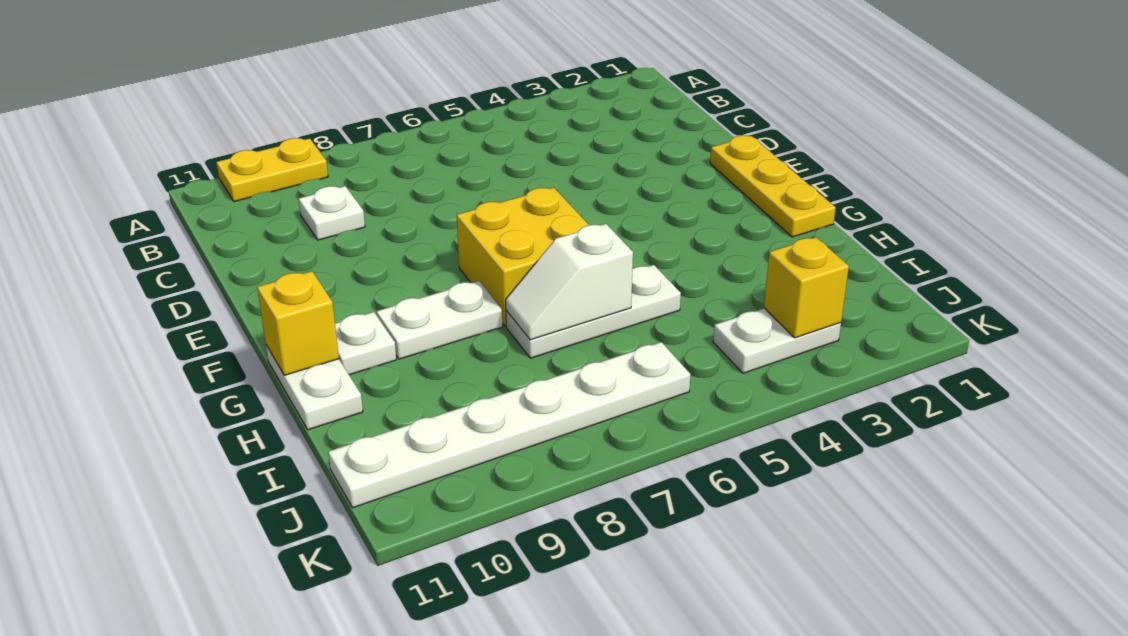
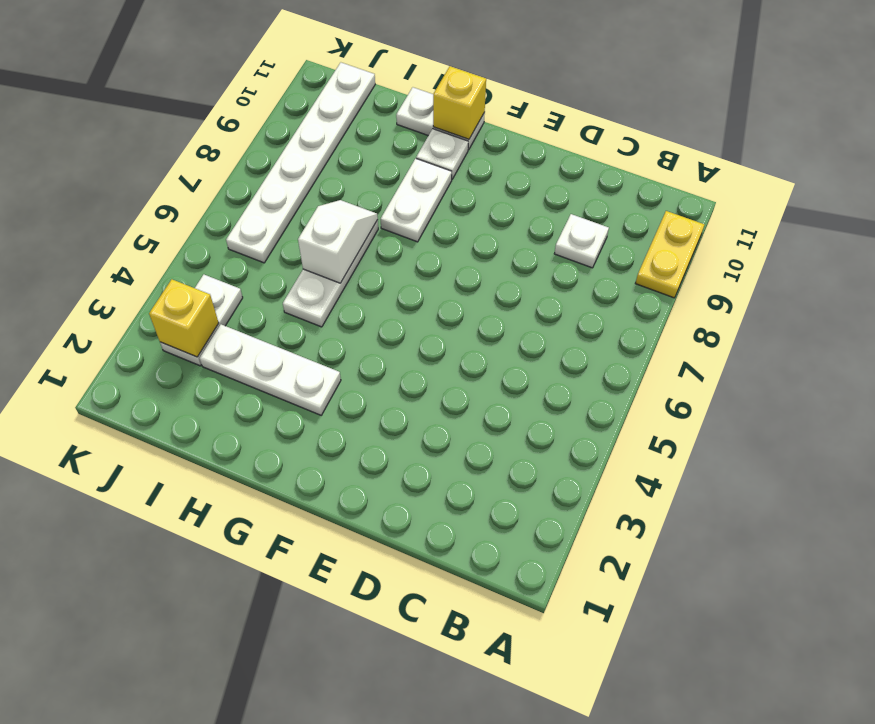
yellow plate E1:G1 level 1 -> none
yellow brick F6:G7 level 1 -> none
none -> white plate G3:I3 level 1

